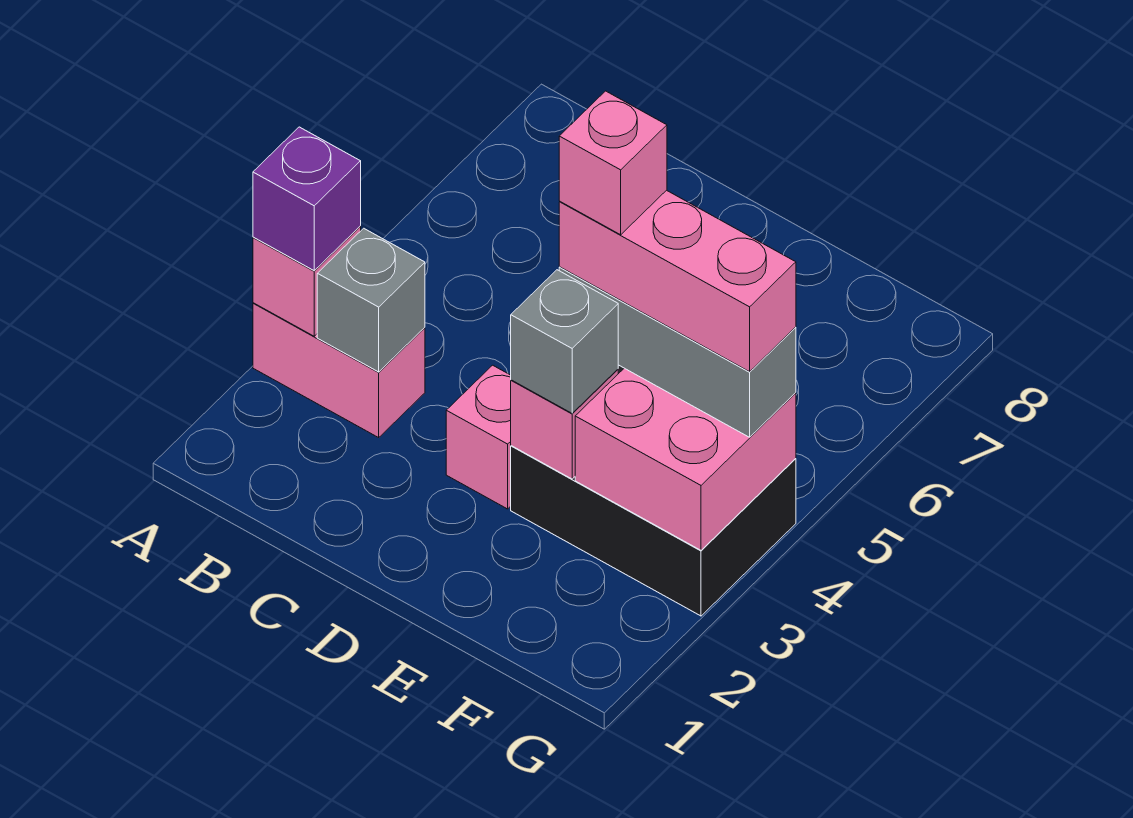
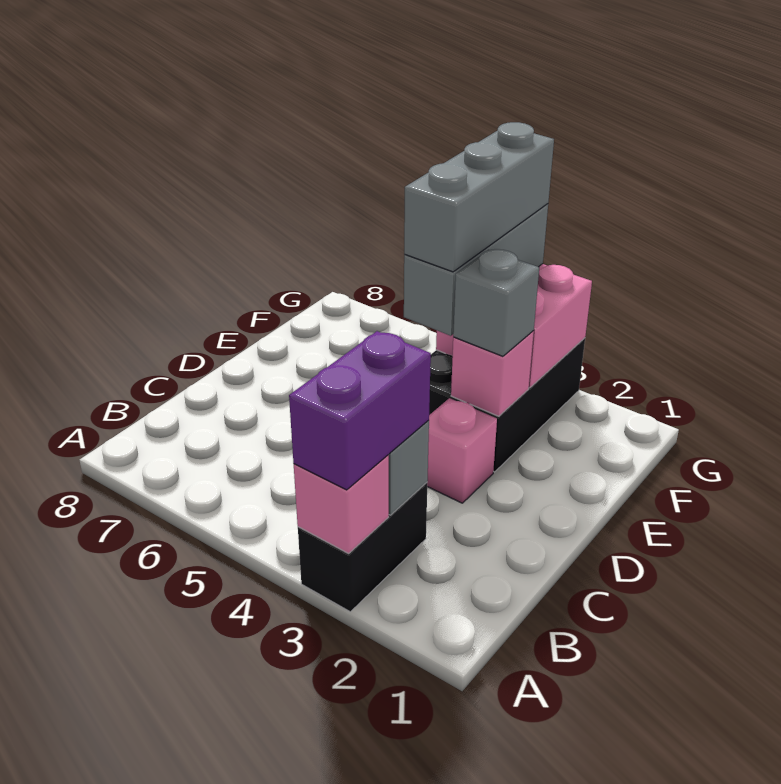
pink brick A3:B3 level 1 -> black brick A3:B3 level 1
purple brick A3 level 3 -> purple brick A3:B3 level 3
pink brick E4:G4 level 4 -> grey brick E4:G4 level 4
pink brick E4 level 5 -> none

